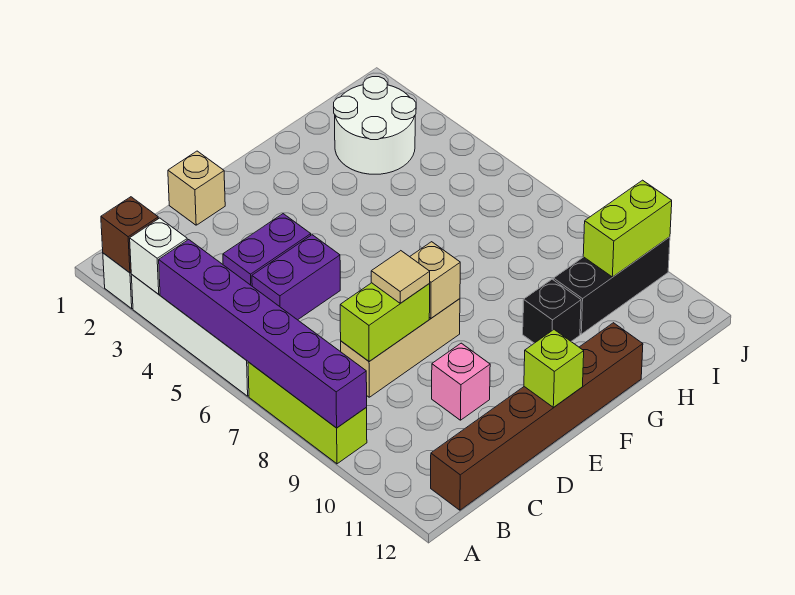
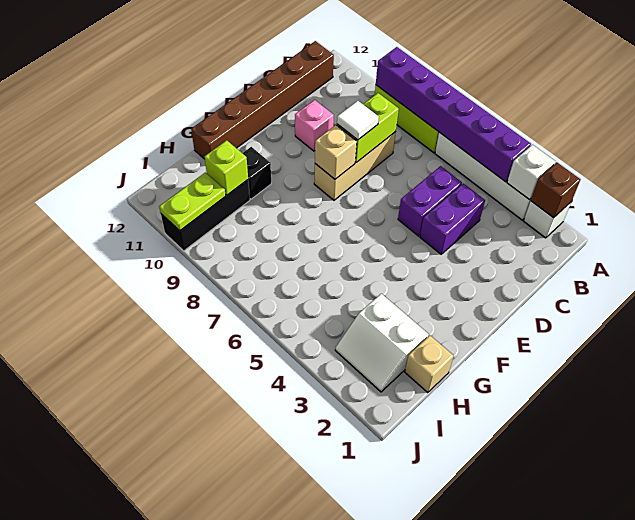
tan brick D1 level 1 -> tan brick H1 level 1
tan tile D8 level 3 -> white tile D8 level 3
lime brick E12 level 2 -> lime brick H10 level 2
white round brick H2:I3 level 1 -> white slope H2:I3 level 1 top H
lime brick I10:J10 level 2 -> lime plate I10:J10 level 2

